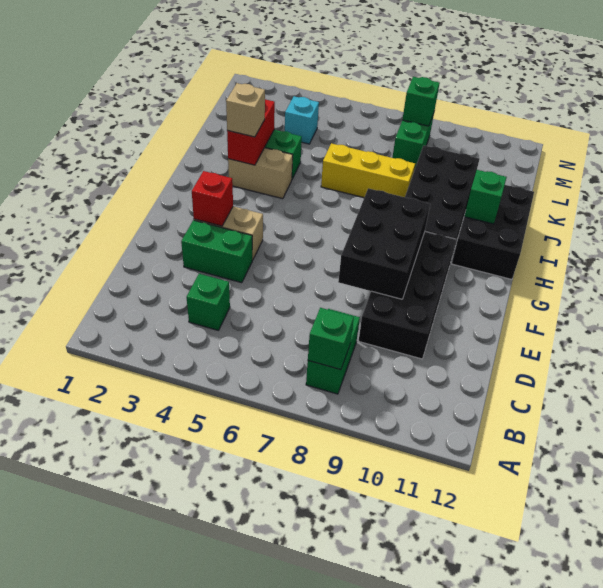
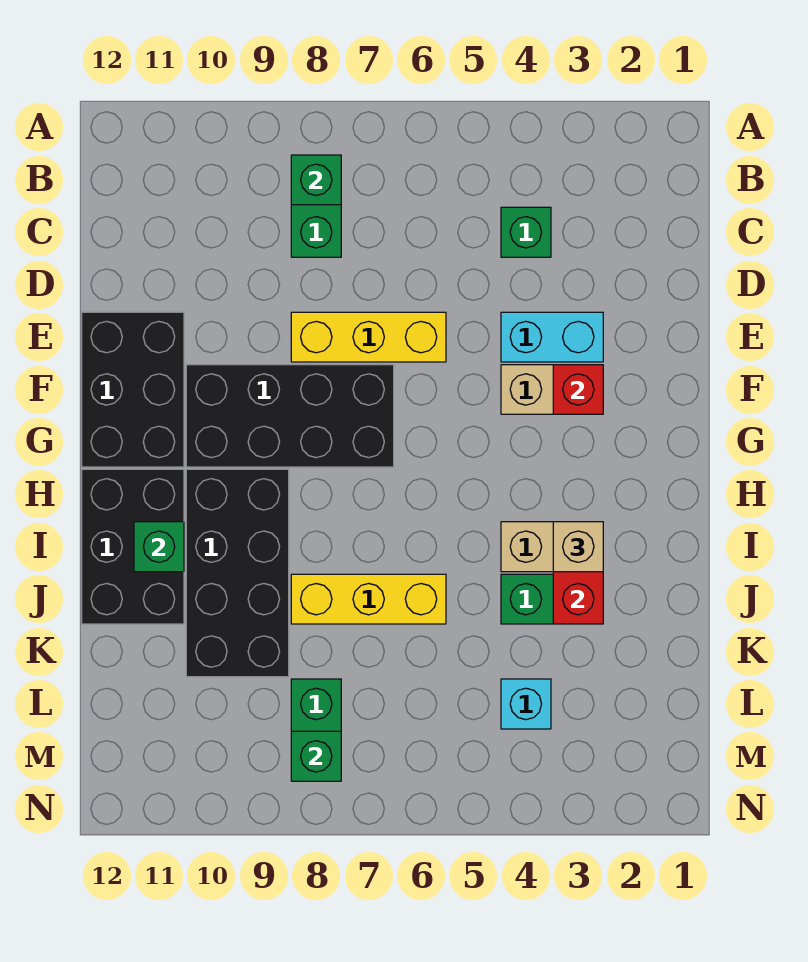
black brick D9:G10 level 1 -> black brick F7:G10 level 1
green brick E3:E4 level 1 -> cyan brick E3:E4 level 1
none -> yellow brick E6:E8 level 1
black brick E8:G9 level 2 -> black brick E11:G12 level 1

